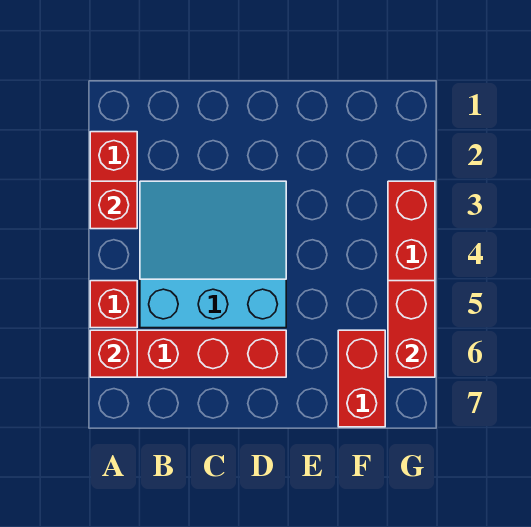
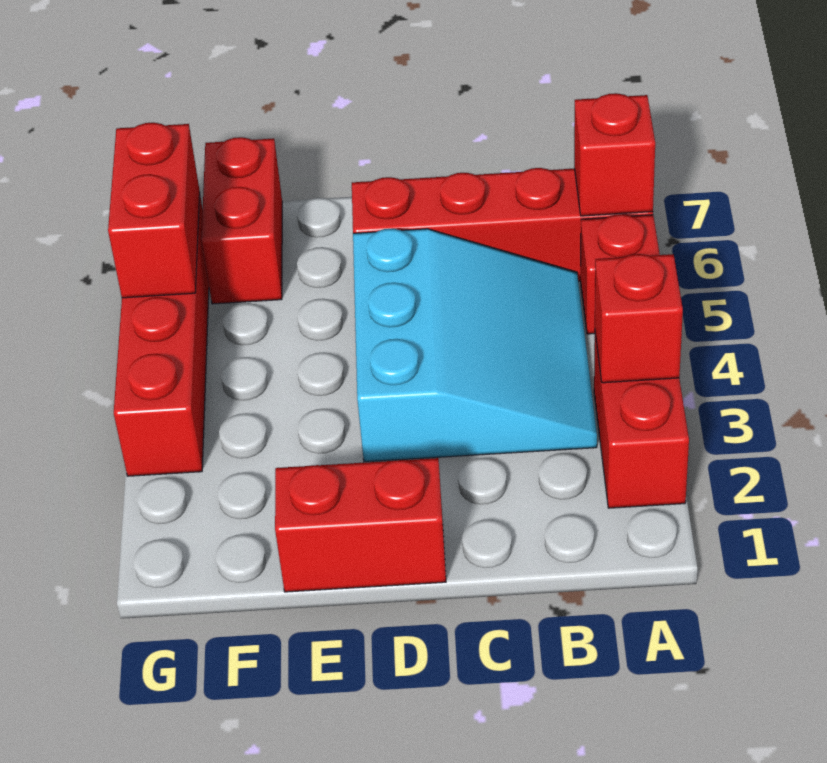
cyan slope B3:D5 level 1 top 5 -> cyan slope B3:D5 level 1 top D
none -> red brick D1:E1 level 1

